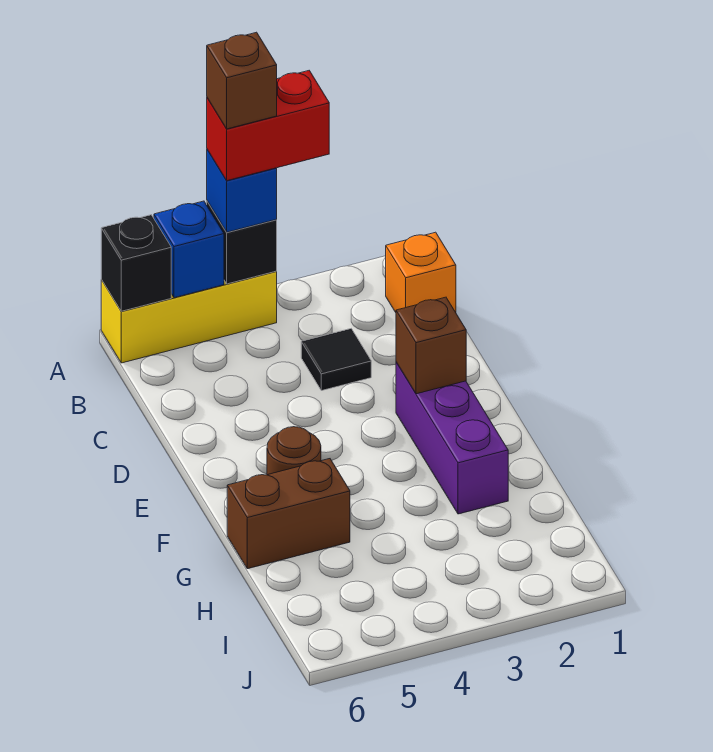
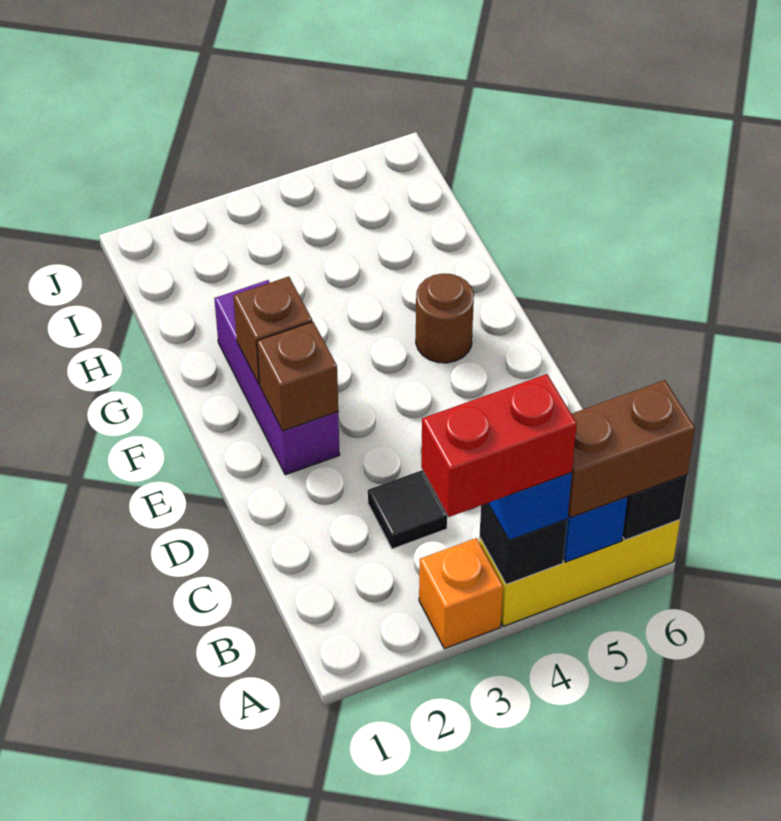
brown brick A4 level 5 -> brown brick F2 level 2
orange brick B1 level 1 -> orange brick A3 level 1
brown brick G5:G6 level 1 -> brown brick A5:A6 level 3

